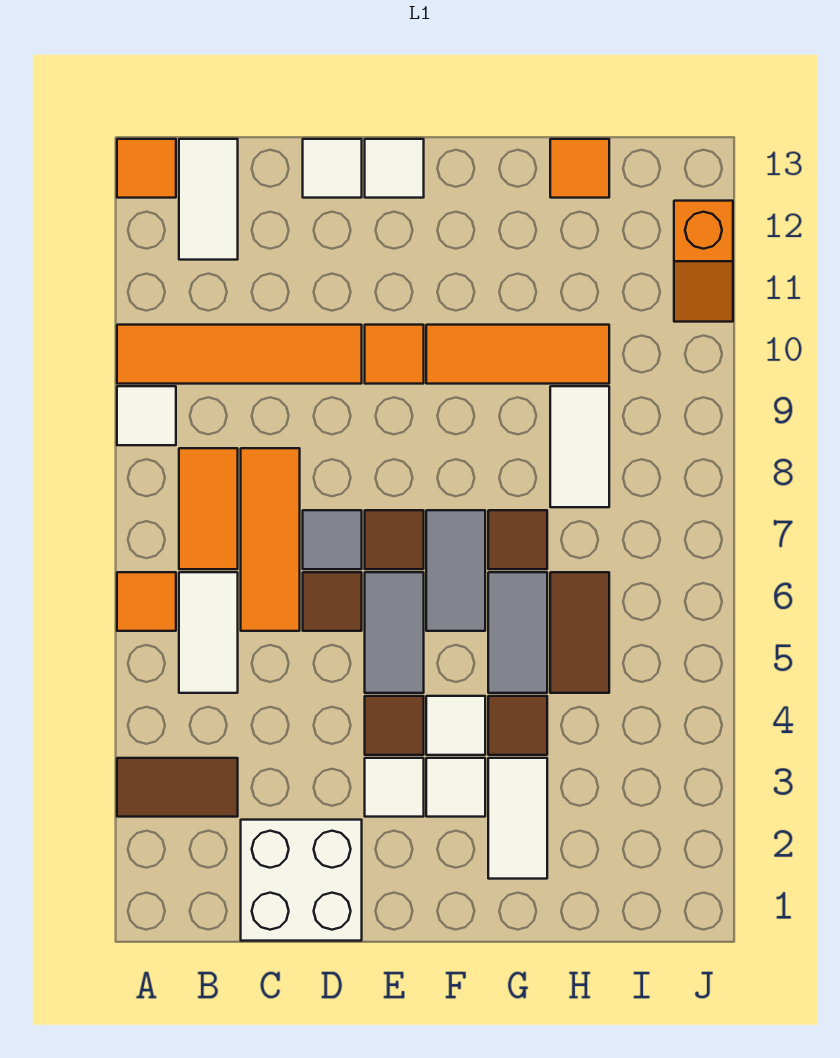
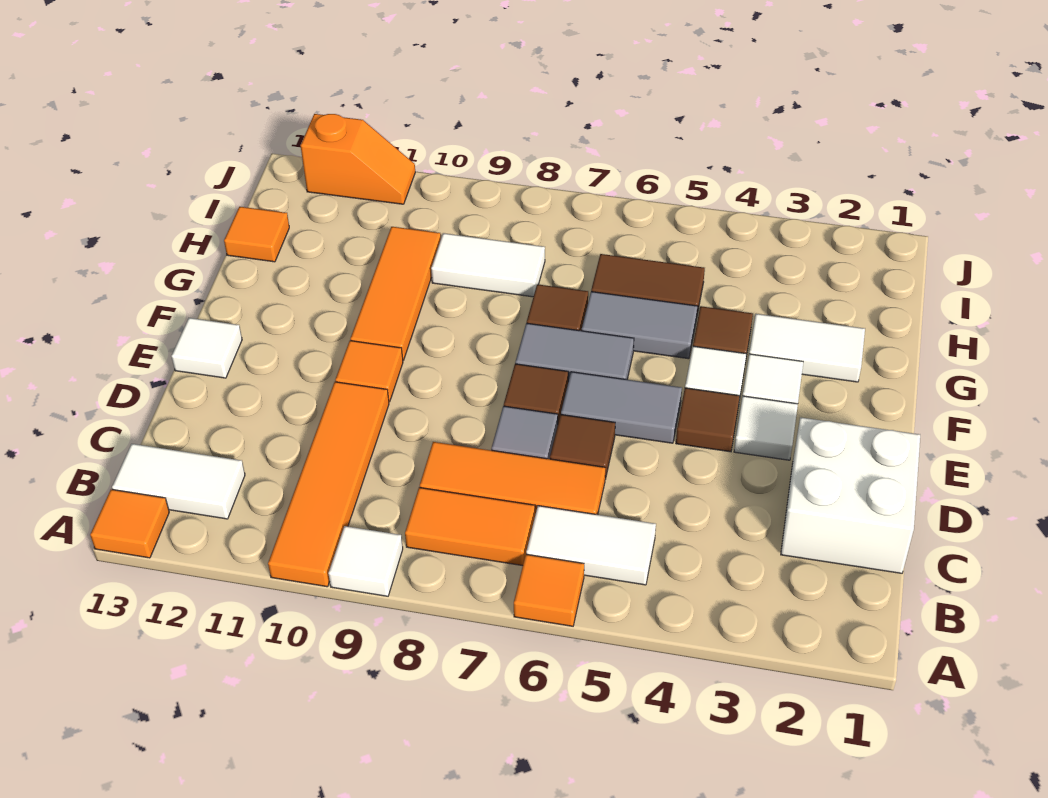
brown tile A3:B3 level 1 -> none
white tile D13 level 1 -> none

